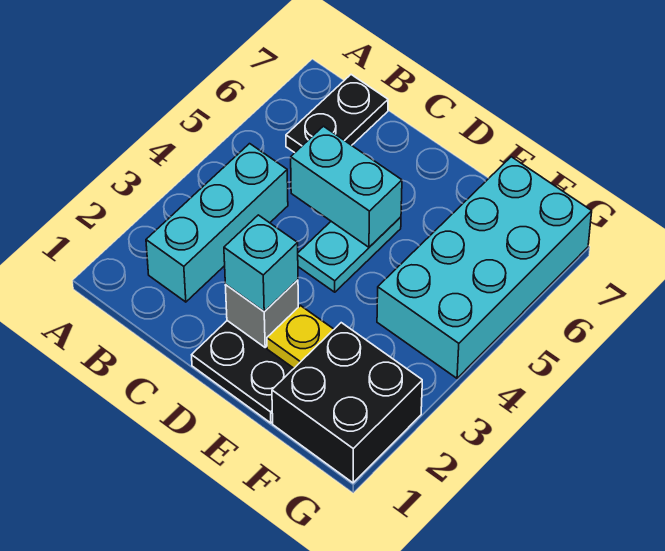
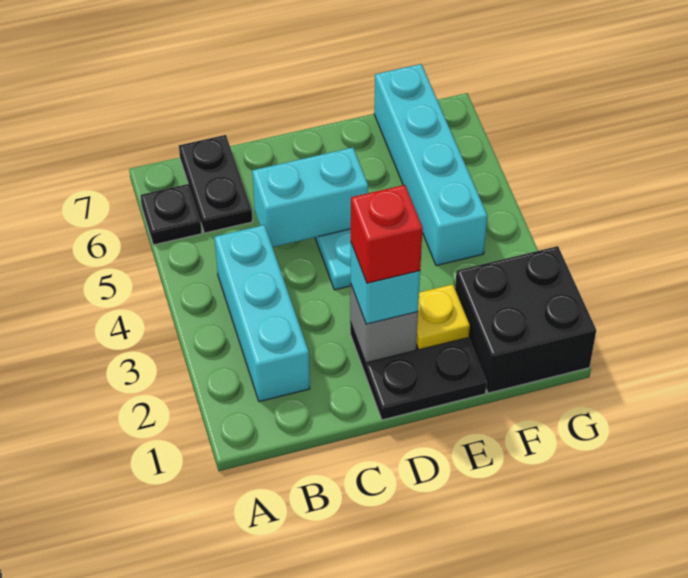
none -> black plate A6 level 1
none -> red brick D2 level 4
cyan brick F4:G7 level 1 -> cyan brick F4:F7 level 1

